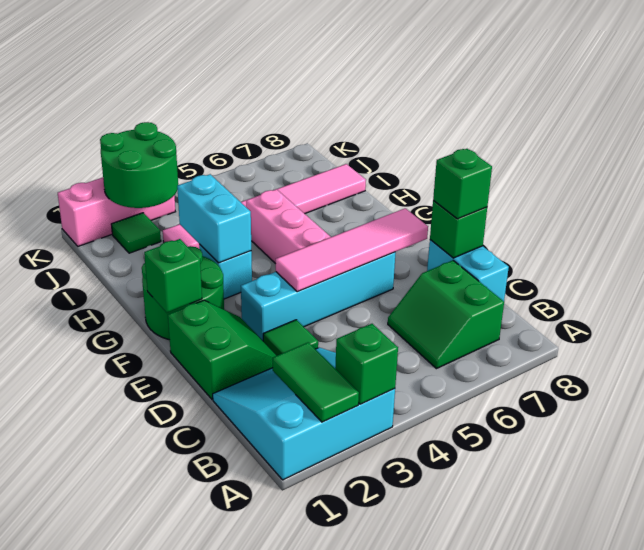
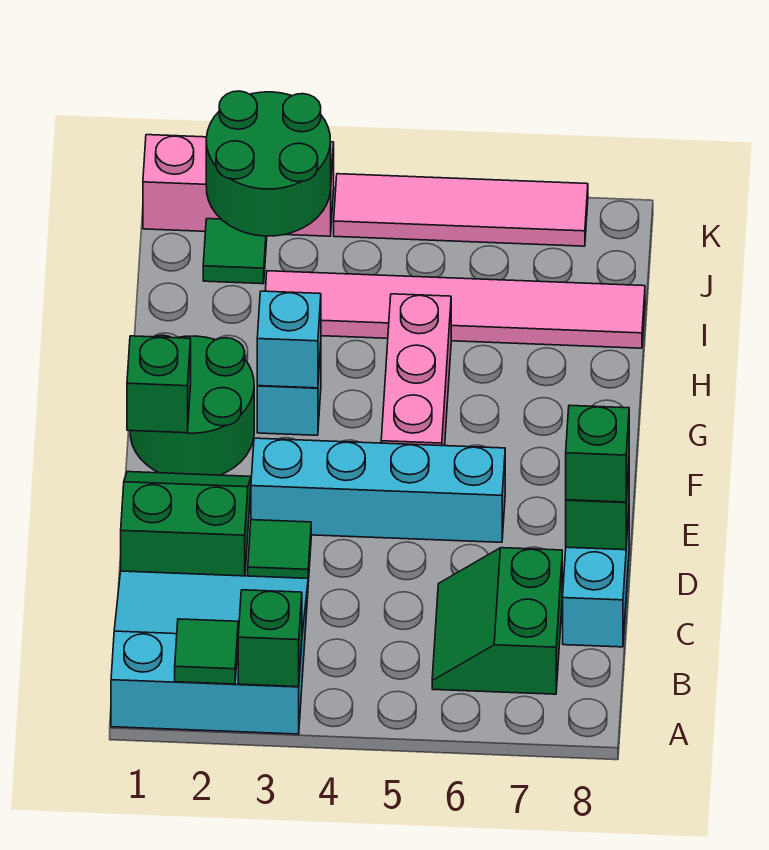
green tile A2:B2 level 2 -> green tile A2 level 2
green slope D1:E2 level 1 top 1 -> green slope D1:E2 level 1 top D
pink tile E4:E7 level 2 -> pink tile K4:K7 level 1
cyan brick G3:H3 level 2 -> cyan brick G3 level 2

